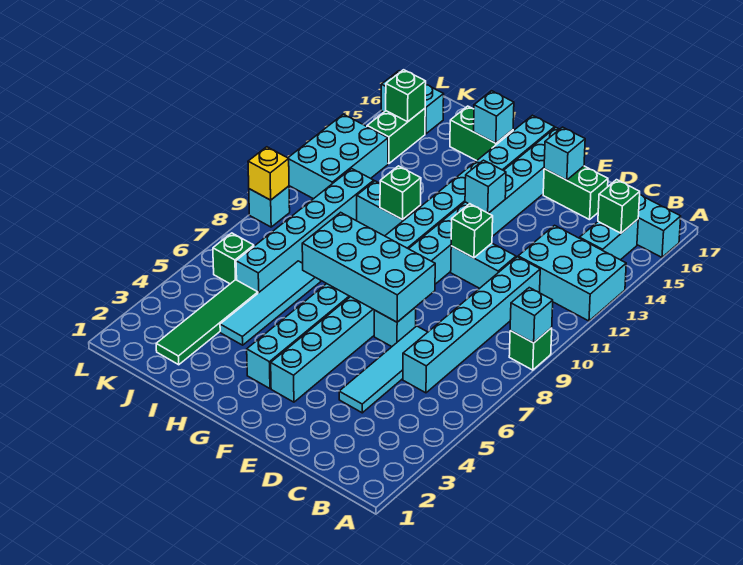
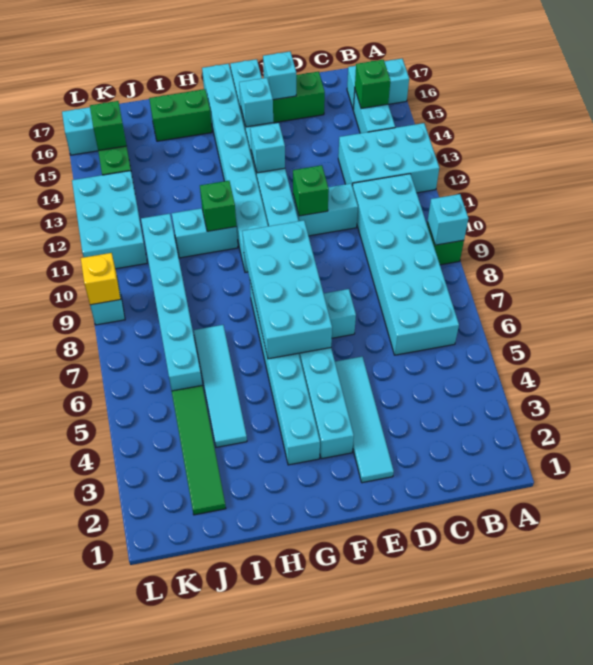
cyan brick C6:C11 level 1 -> cyan brick B6:C11 level 1
cyan tile D4:D7 level 1 -> cyan tile E2:E5 level 1
cyan brick E7:H8 level 2 -> cyan brick F6:G9 level 2
cyan brick H16 level 2 -> cyan brick F15 level 2
green brick K6 level 1 -> none

